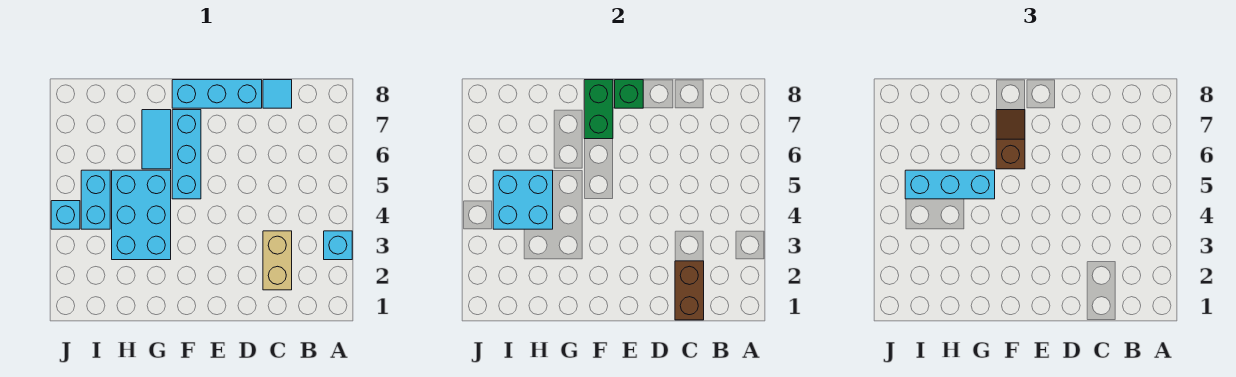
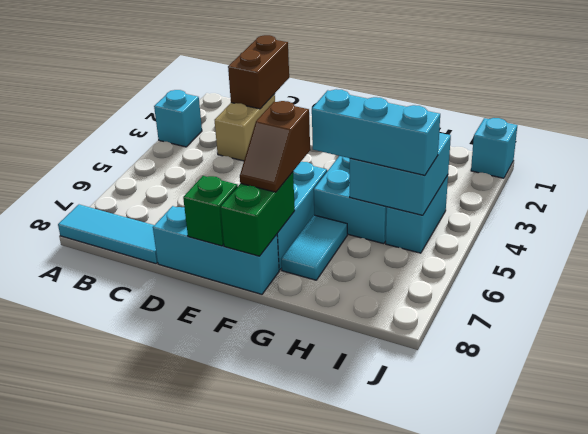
cyan tile C8 level 1 -> cyan tile A8:C8 level 1
cyan brick J4 level 1 -> cyan brick J1 level 1

